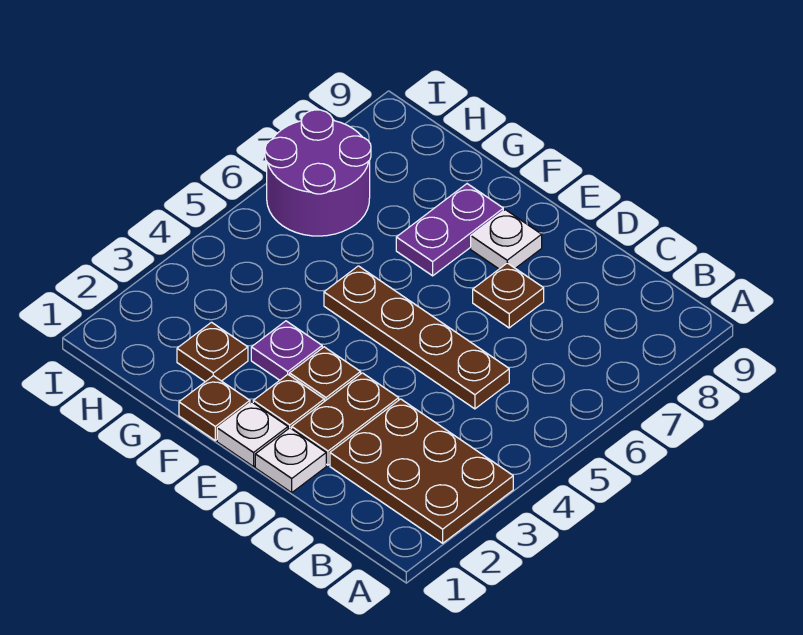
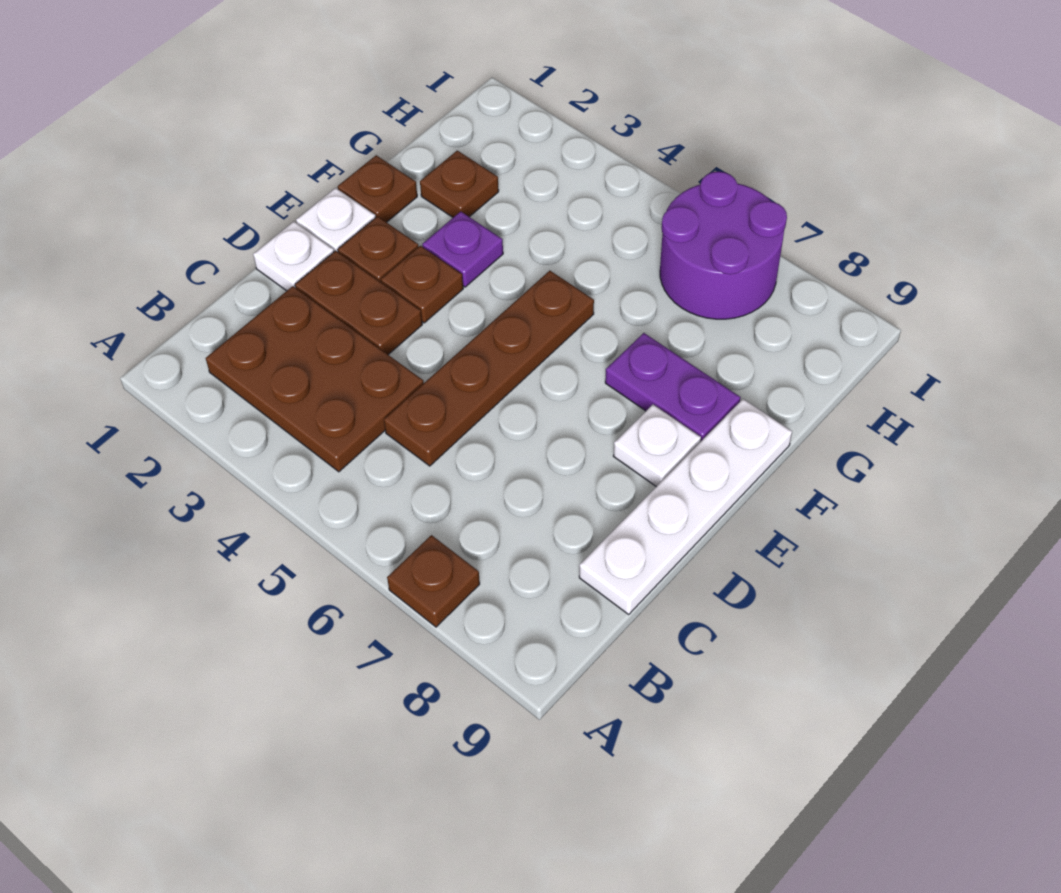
brown plate A2:C3 level 1 -> brown plate B2:C4 level 1
none -> white plate C9:F9 level 1
brown plate D7 level 1 -> brown plate A7 level 1

